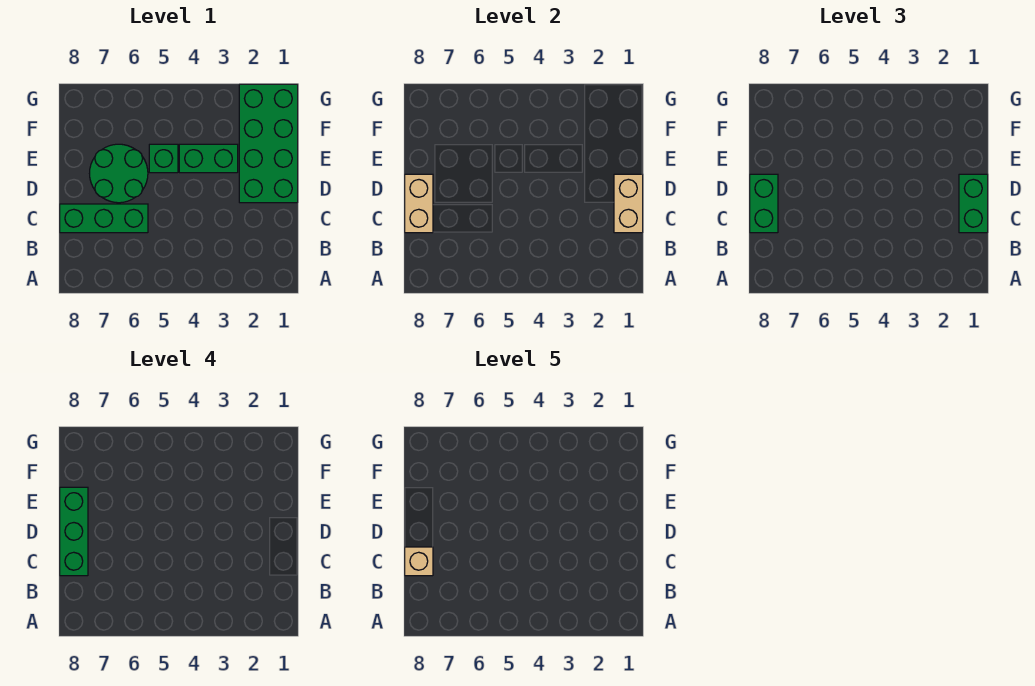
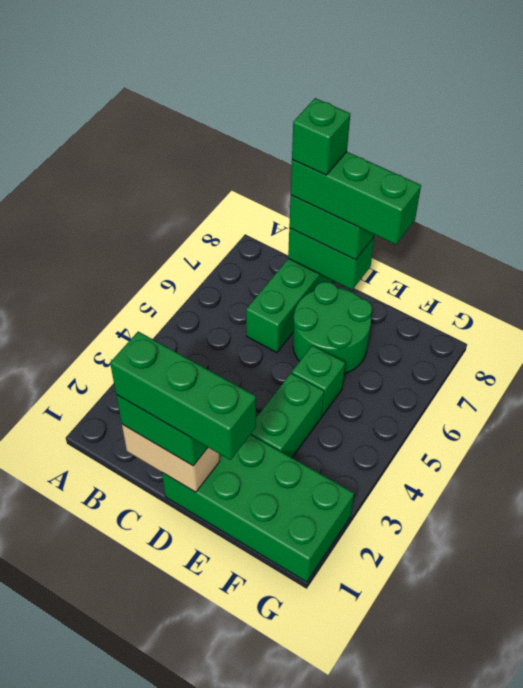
none -> green brick C1:E1 level 4
tan brick C8:D8 level 2 -> green brick C8:D8 level 2
tan brick C8 level 5 -> green brick C8 level 5

